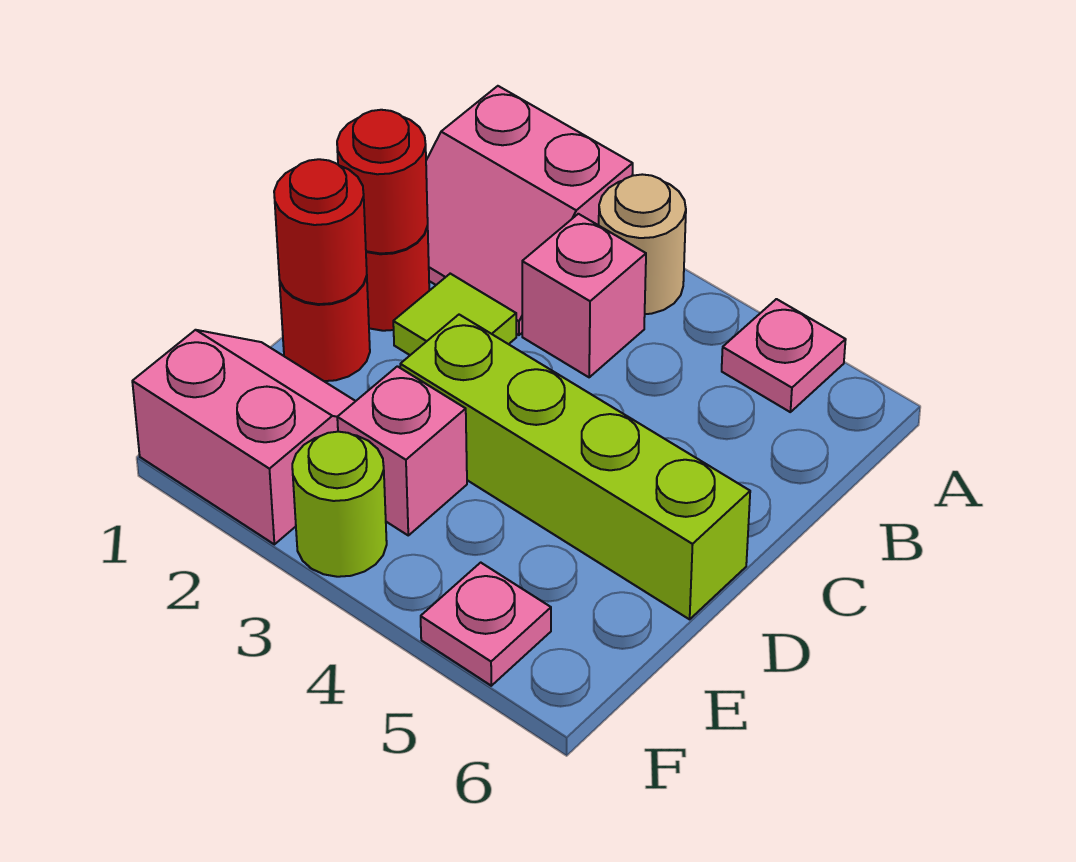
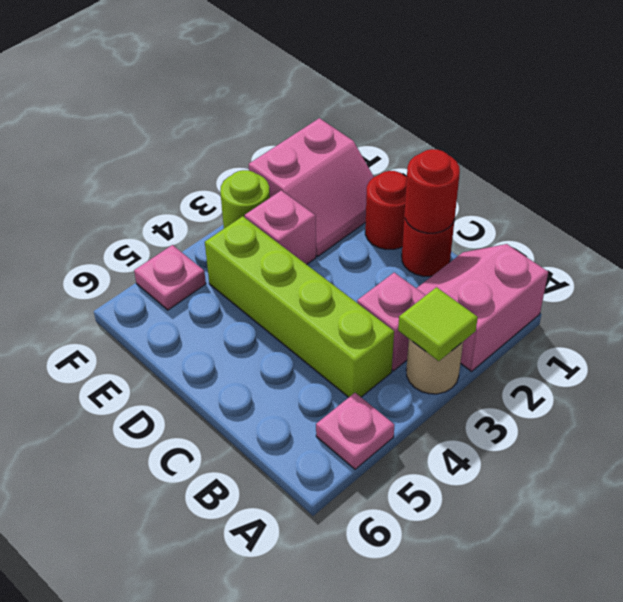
lime tile C2 level 1 -> lime tile A3 level 2
red round brick D1 level 2 -> none
lime brick D3:D6 level 1 -> lime brick B4:E4 level 1

